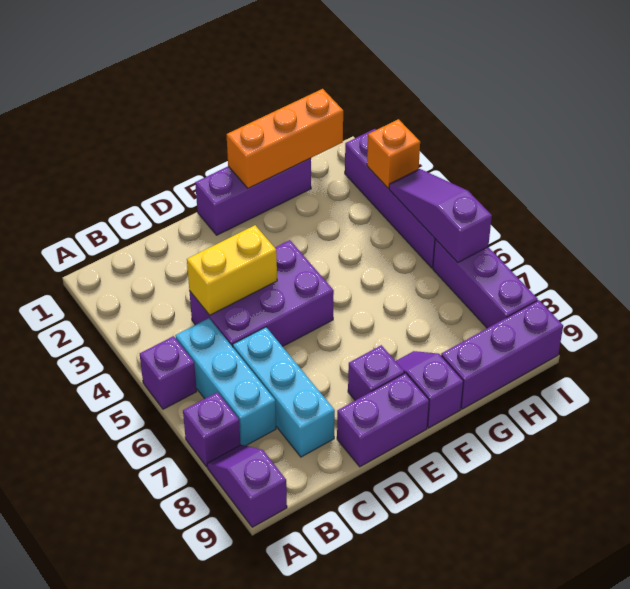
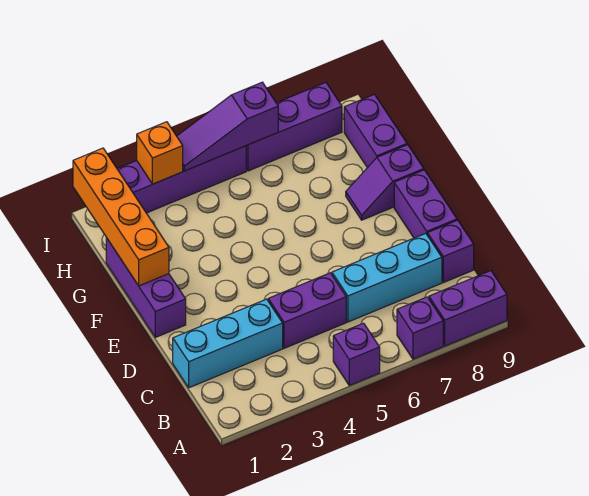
purple slope A8:A9 level 1 top 9 -> purple brick A8:A9 level 1
cyan brick B5:B7 level 1 -> cyan brick C1:C3 level 1
purple brick C4:E5 level 1 -> purple brick C4:C5 level 1
yellow brick C4:D4 level 2 -> none
purple brick E8 level 1 -> purple brick C9 level 1
orange brick F1:H1 level 2 -> orange brick F1:I1 level 2
purple brick G9:I9 level 1 -> purple brick G9:H9 level 1

